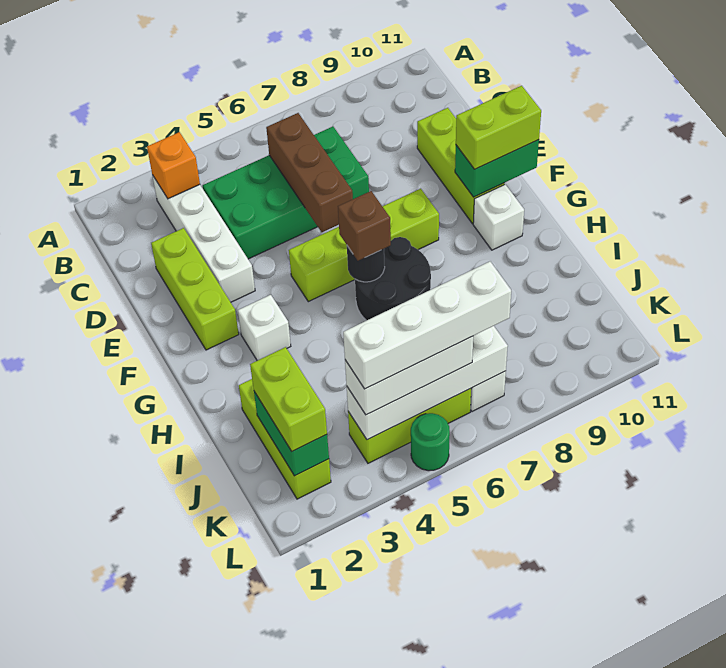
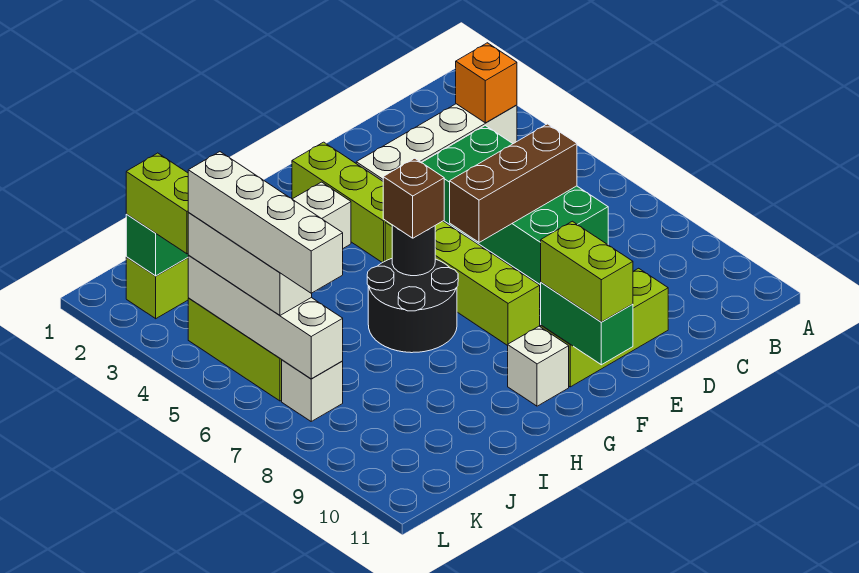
lime brick D2:F2 level 1 -> lime brick F2:F4 level 1
lime brick J2:K2 level 3 -> lime brick K2:K3 level 3
green round brick L5 level 1 -> none

